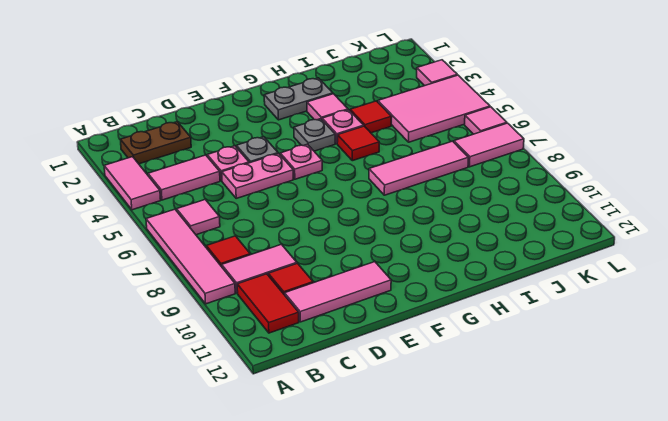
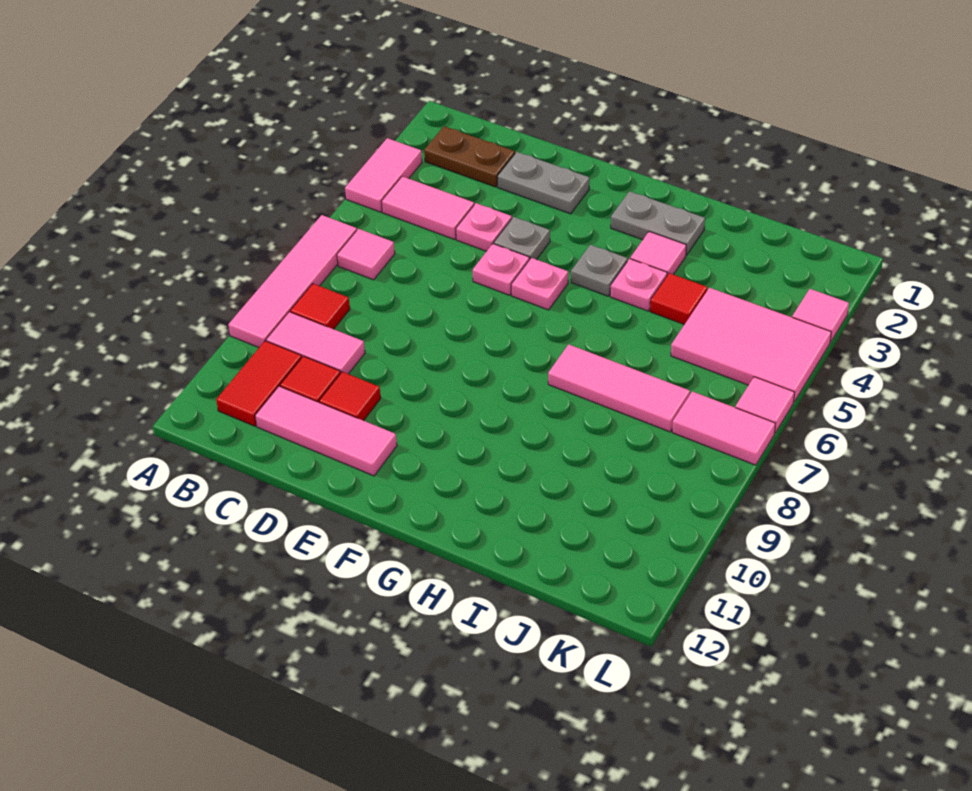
none -> grey plate D2:E2 level 1
pink plate D5:E5 level 1 -> pink plate E5 level 1
red tile H5 level 1 -> red tile D10 level 1

